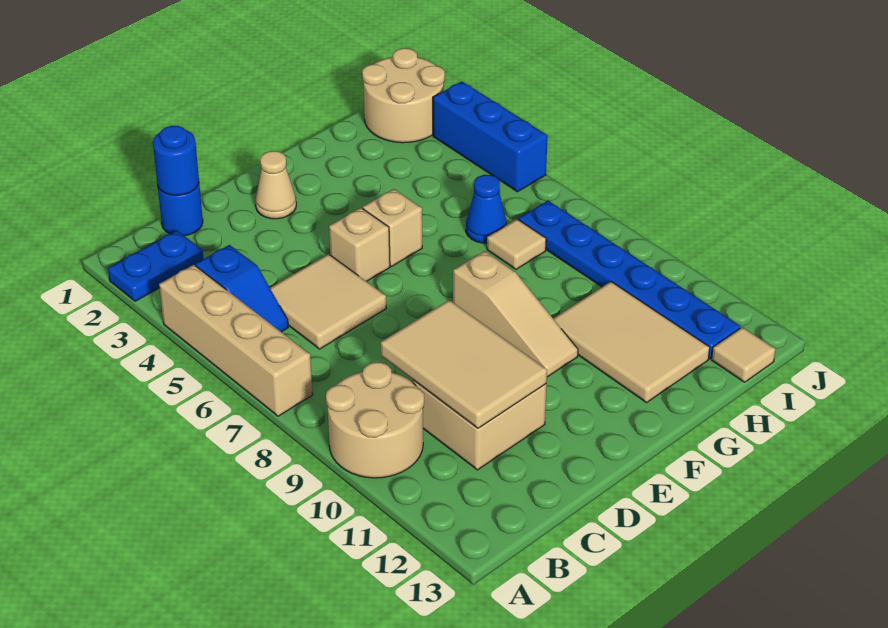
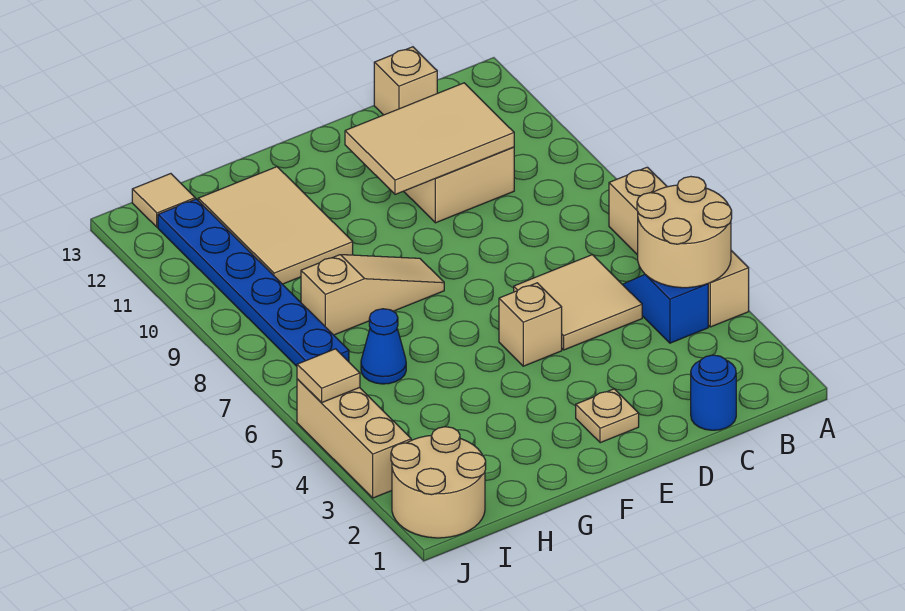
blue plate A2:B2 level 1 -> none
tan round brick A9:B10 level 1 -> tan round brick A4:B5 level 2
blue round brick C1 level 2 -> none
tan tile C9:D11 level 2 -> tan tile C10:E11 level 2
tan cone E2 level 1 -> tan plate E2 level 1
tan brick F5 level 1 -> tan brick C13 level 1
tan slope F8:F10 level 1 top 8 -> tan slope F8:H8 level 1 top H
tan tile H7 level 1 -> tan tile J5 level 2
blue brick J3:J5 level 1 -> tan brick J3:J5 level 1

